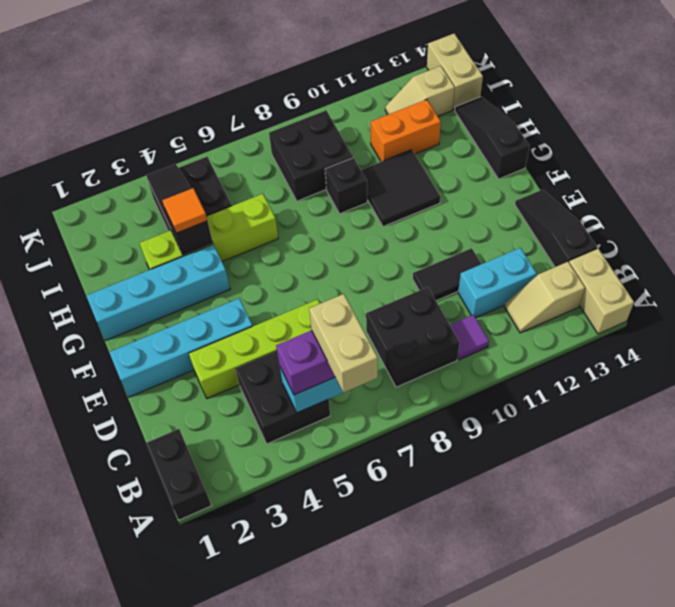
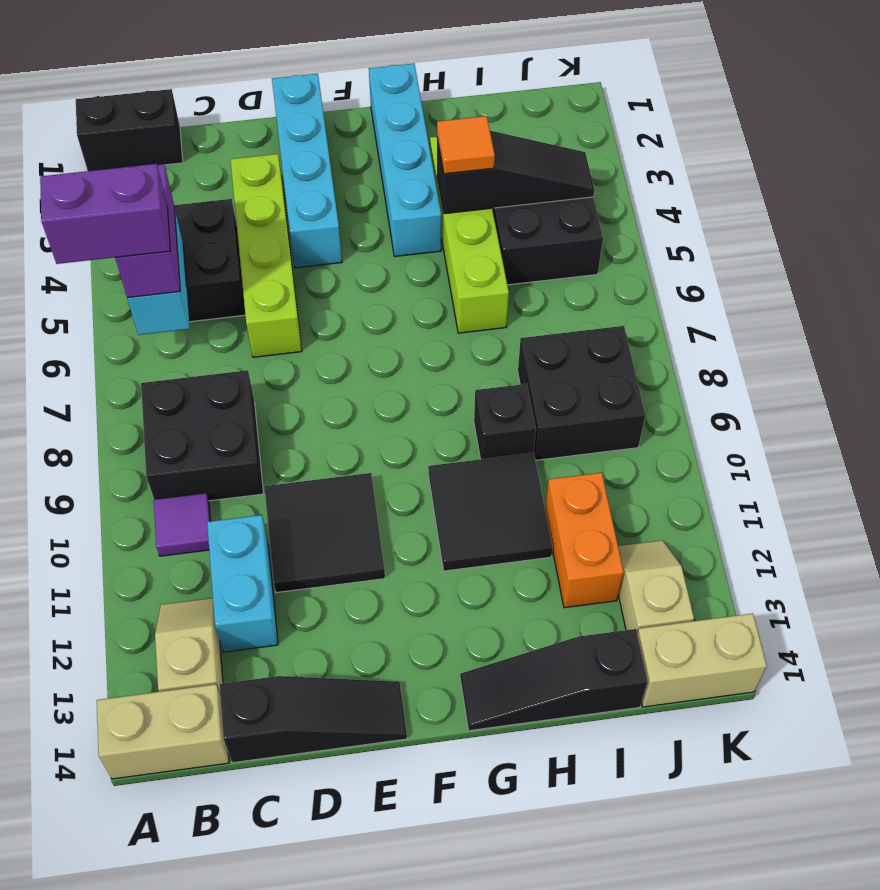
tan brick A6:B6 level 4 -> purple brick A6:B6 level 4
black tile D10:D11 level 1 -> black tile D10:E11 level 1
black slope G14:I14 level 1 top G -> black slope G14:I14 level 1 top I

